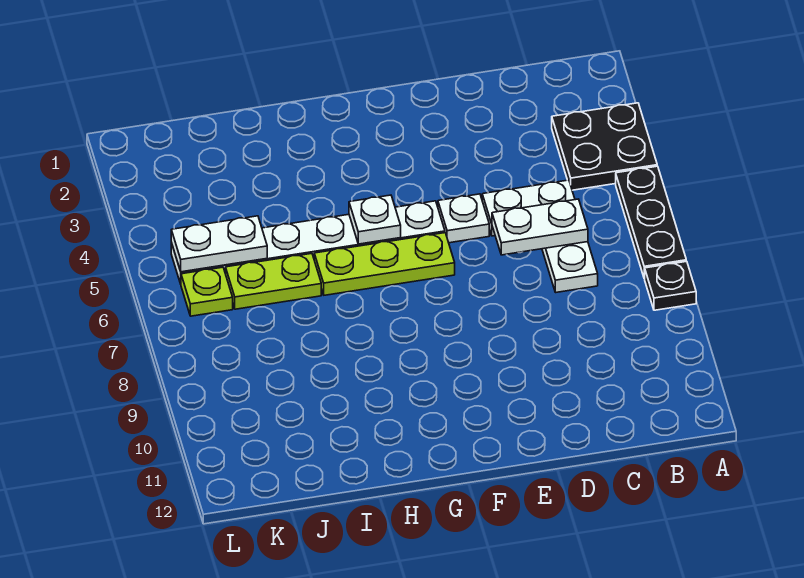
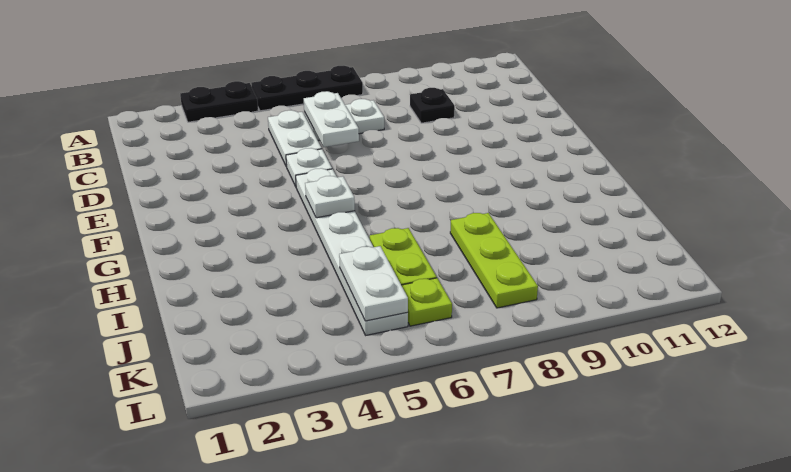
black plate A3:B4 level 1 -> black plate A3:A4 level 1
black plate A8 level 1 -> black plate C9 level 1
lime plate F6:H6 level 1 -> lime plate I8:K8 level 1

